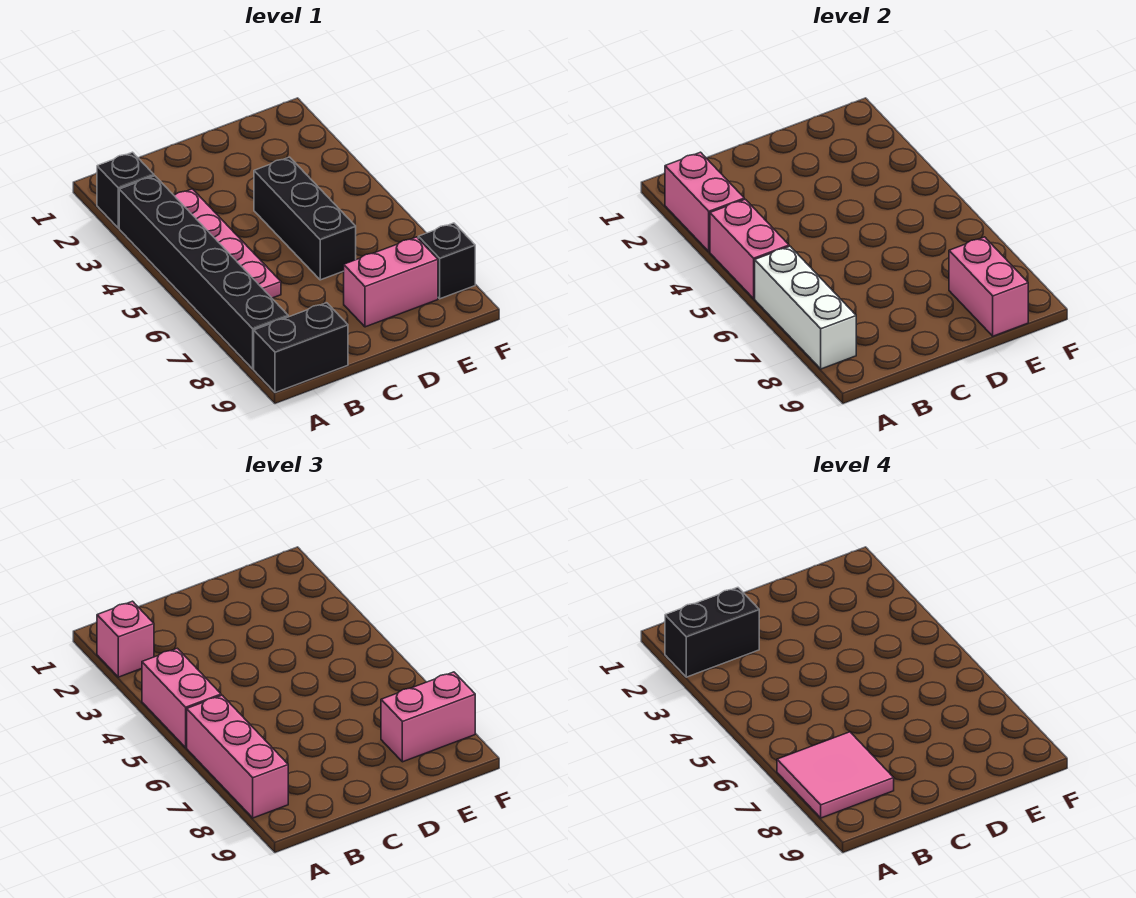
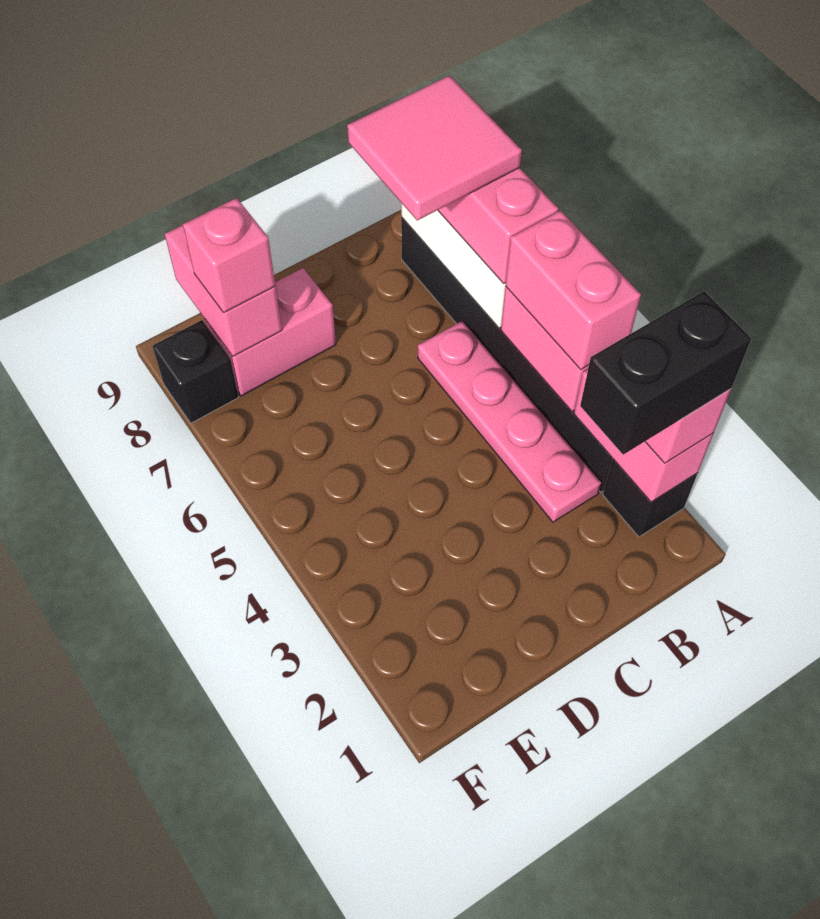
black brick A9:B9 level 1 -> none
black brick D4:D6 level 1 -> none
pink brick E8:F8 level 3 -> pink brick E8 level 3

